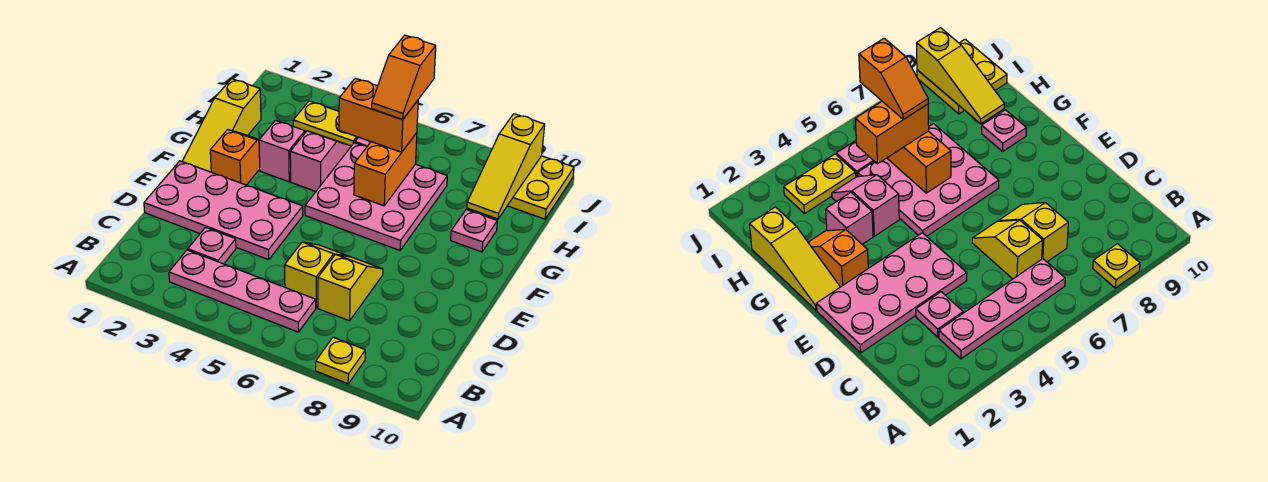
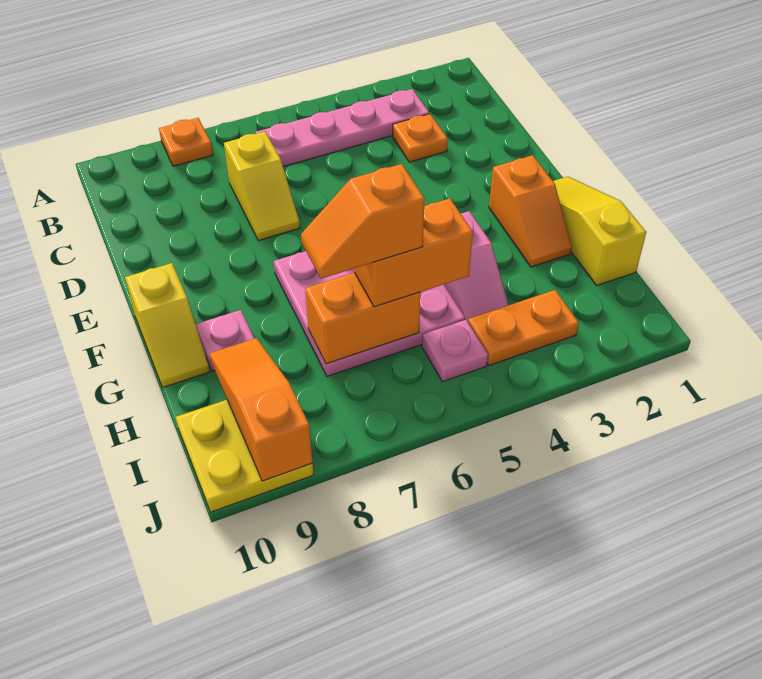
yellow plate A8 level 1 -> orange plate A8 level 1
pink plate C3 level 1 -> orange plate C3 level 1
yellow slope C6:D6 level 1 top C -> yellow slope F10:G10 level 1 top F
pink plate D1:E4 level 1 -> none
pink brick G3 level 1 -> none
orange brick G6:H6 level 2 -> orange brick H6:H7 level 2
orange slope H6:I6 level 4 top I -> orange slope H6:H7 level 4 top 6
yellow slope H9:J9 level 2 top J -> orange slope H9:J9 level 2 top J
yellow plate I3:I4 level 1 -> orange plate I3:I4 level 1

